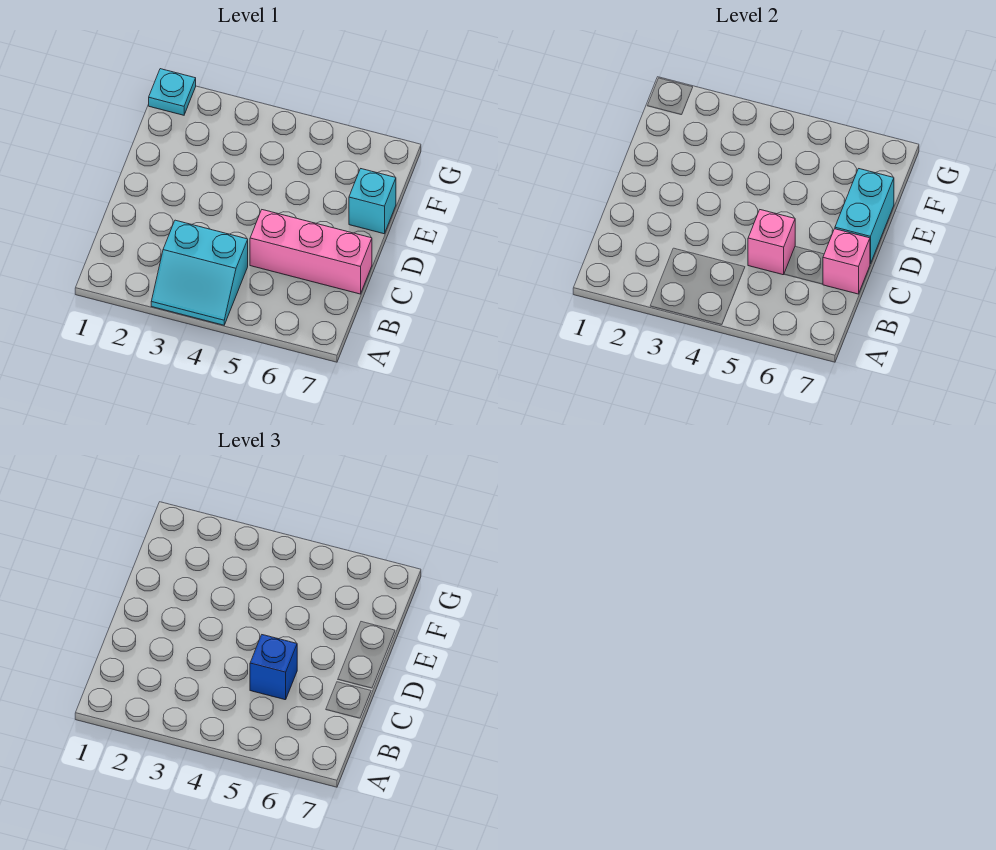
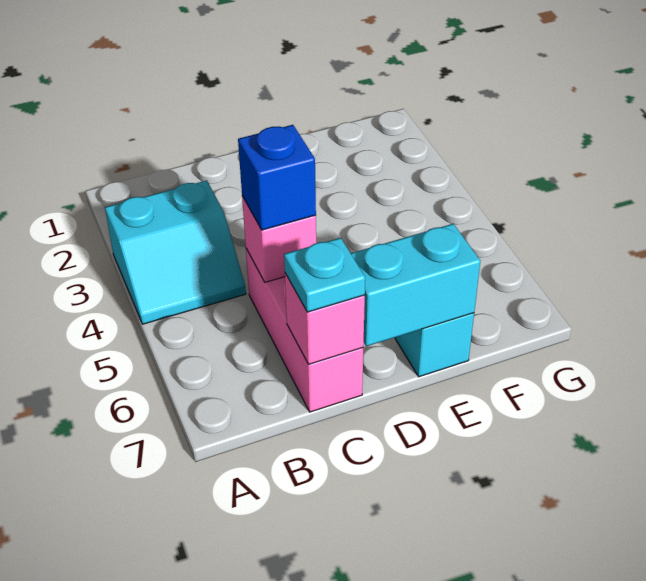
cyan slope A3:B4 level 1 top B -> cyan slope A3:B4 level 1 top 3
cyan plate G1 level 1 -> cyan plate C7 level 3

